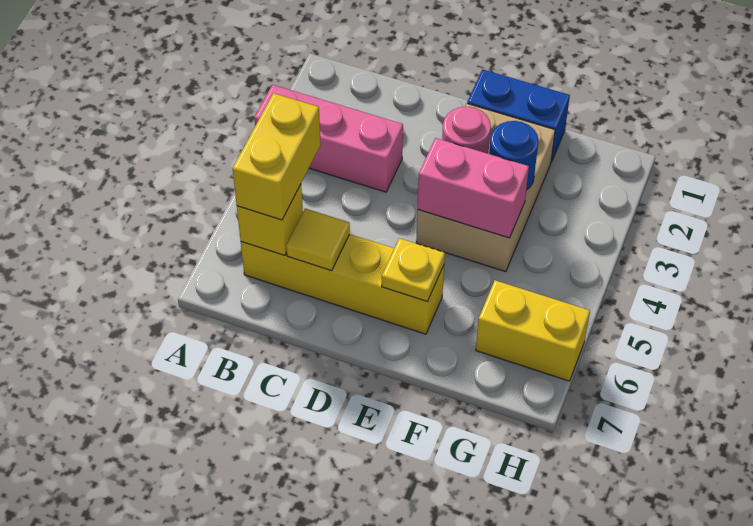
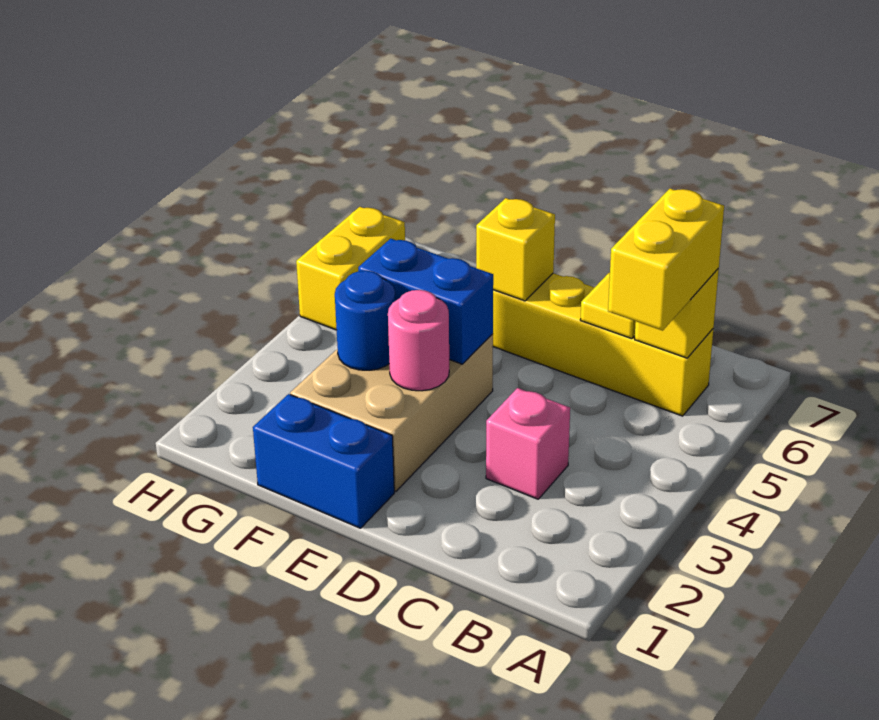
pink brick A3:C3 level 1 -> pink brick C3 level 1
pink brick E4:F4 level 2 -> blue brick E4:F4 level 2
yellow plate E6 level 2 -> yellow brick E6 level 2
yellow brick G6:H6 level 1 -> yellow brick H5:H6 level 1

